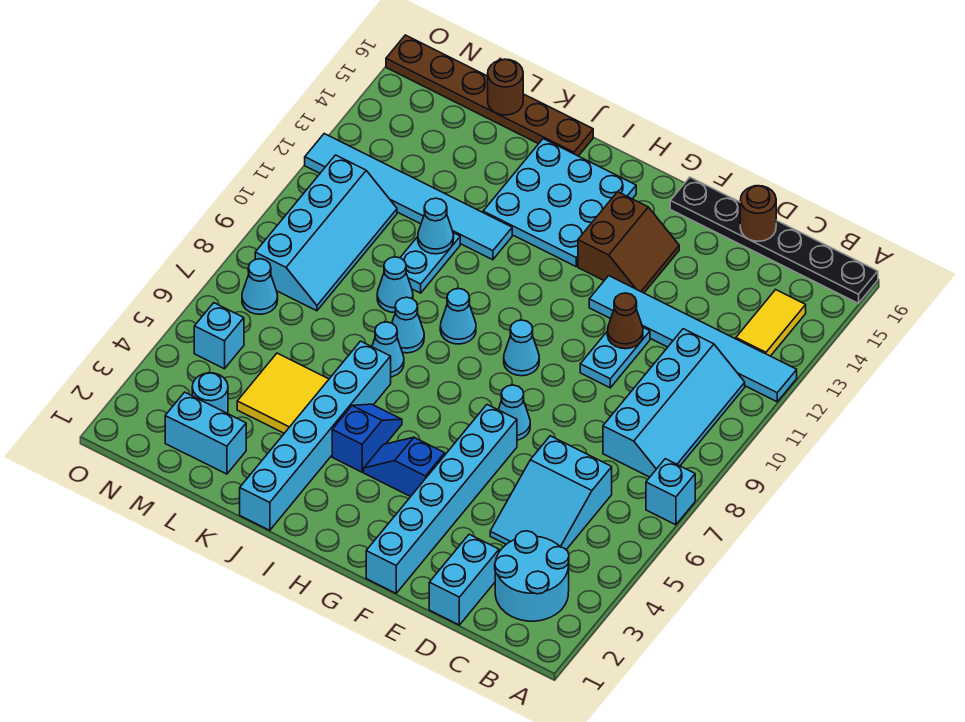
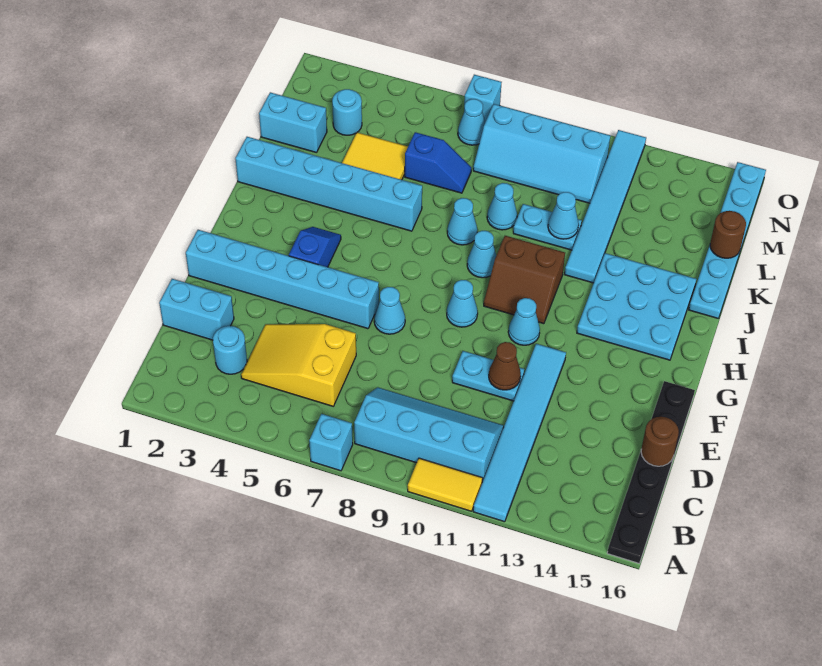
cyan round brick B2:C3 level 1 -> cyan round brick C3 level 1
cyan slope B8:C11 level 1 top C -> cyan slope B8:C11 level 1 top B
yellow tile B13:B14 level 1 -> yellow tile A10:A11 level 1
cyan slope C4:D6 level 1 top 6 -> yellow slope C4:D6 level 1 top 6
brown slope F13:G14 level 1 top G -> brown slope H10:I11 level 1 top I
blue slope I4:I5 level 1 top 4 -> blue slope L6:L7 level 1 top 6
cyan cone J7 level 1 -> cyan cone G11 level 1
brown plate J16:O16 level 1 -> cyan plate J16:O16 level 1
cyan brick L2:M2 level 1 -> cyan brick L1:L2 level 1
cyan brick N5 level 1 -> cyan brick O7 level 1

